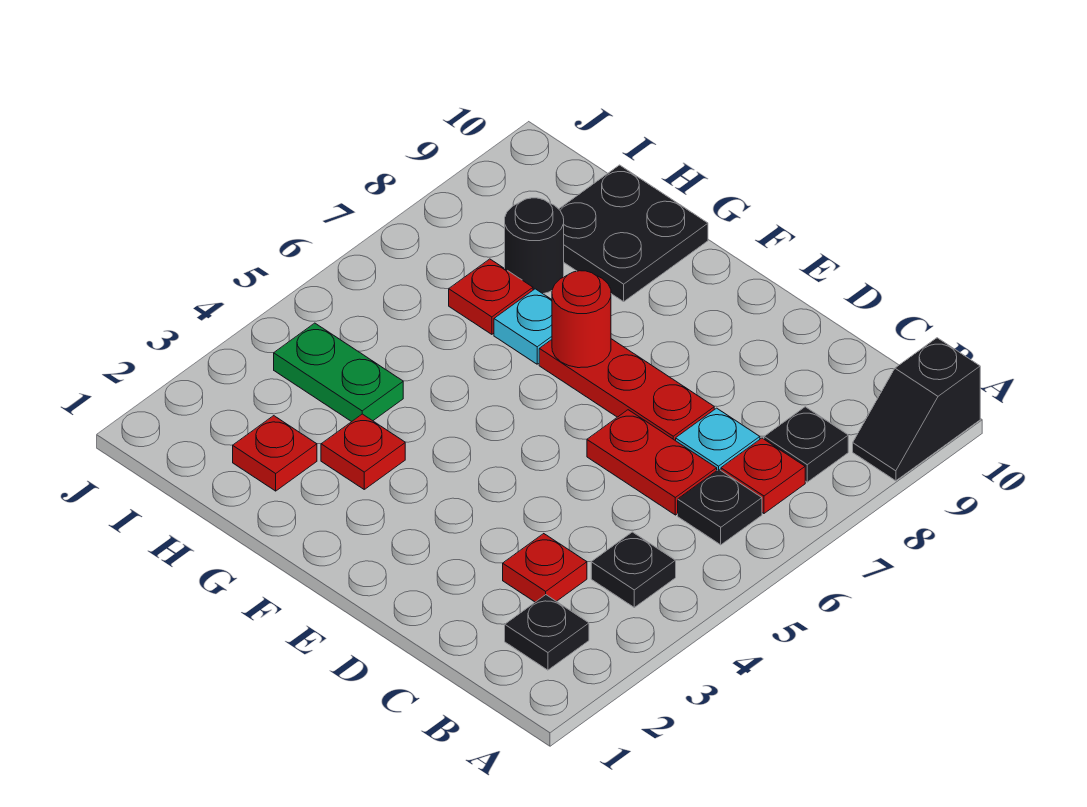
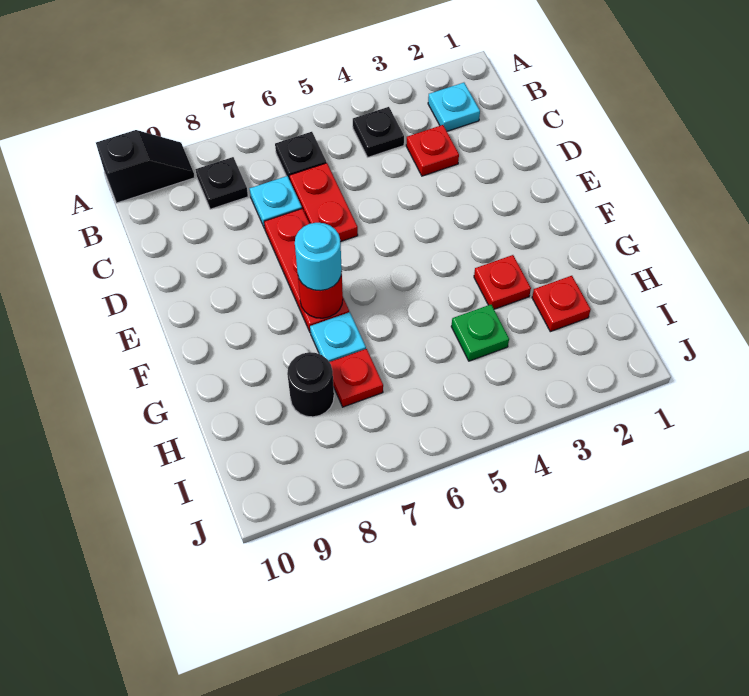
black plate B2 level 1 -> cyan plate B2 level 1
red plate B7 level 1 -> none
none -> cyan round brick F7 level 3
black plate G9:H10 level 1 -> none
green plate H4:I4 level 1 -> green plate H4 level 1

